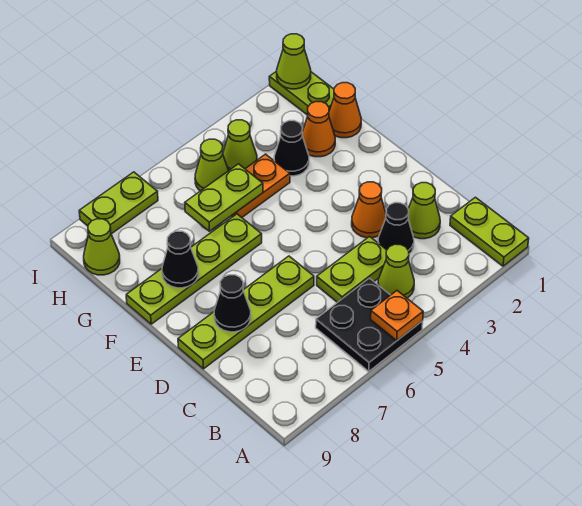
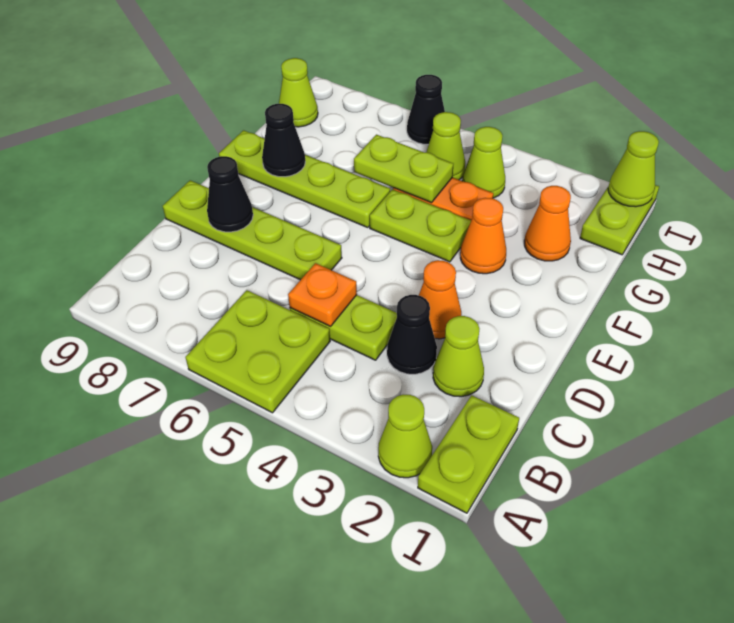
black plate A5:B6 level 1 -> lime plate A5:B6 level 1
orange plate A5 level 2 -> orange plate C5 level 2
lime cone B4 level 1 -> lime cone A2 level 1
orange cone G1 level 1 -> orange cone F3 level 1
black cone G3 level 1 -> black cone I6 level 1
lime plate I7:I8 level 1 -> lime plate F4:F5 level 1

